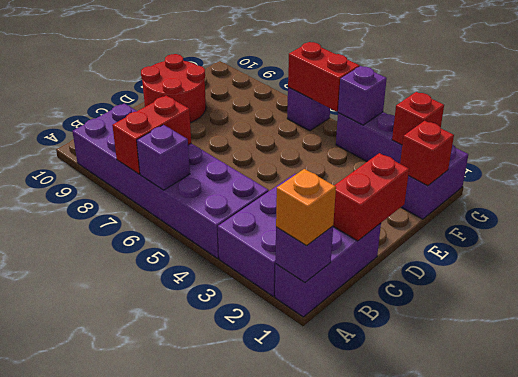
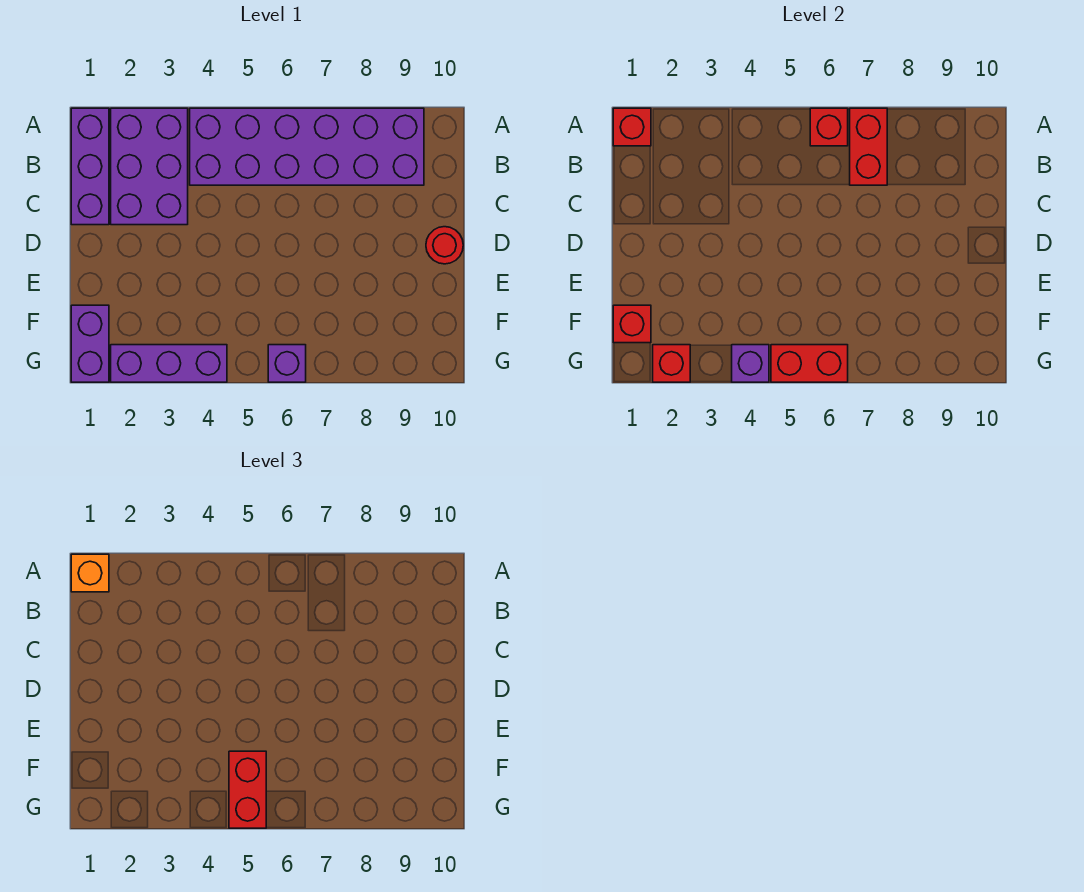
purple brick A1 level 2 -> red brick A1 level 2
purple brick A6 level 2 -> red brick A6 level 2
red brick C1:D1 level 2 -> red brick F5:G5 level 3
red round brick D9:E10 level 1 -> red round brick D10 level 1

